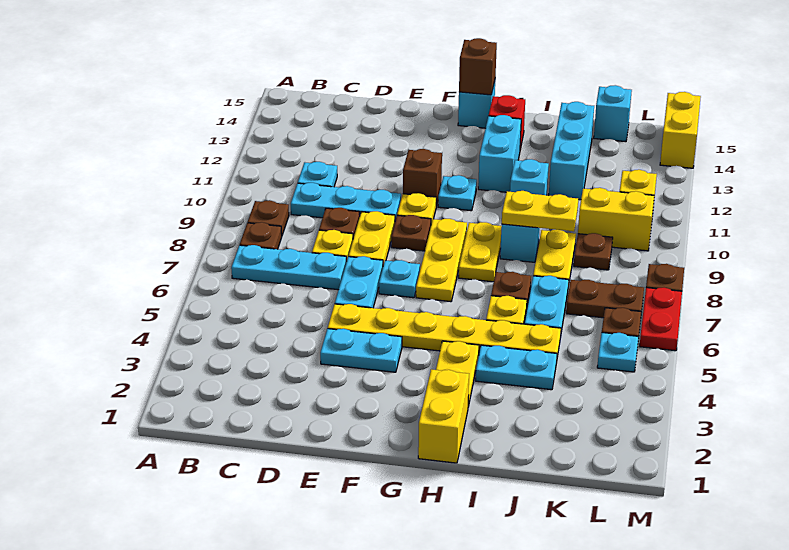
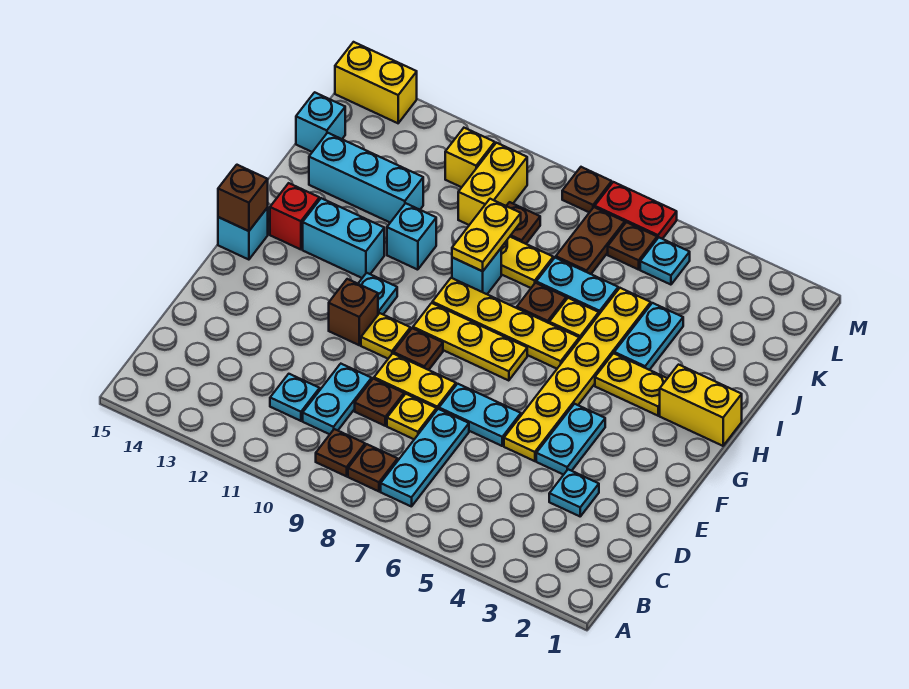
cyan plate C10:E10 level 1 -> cyan plate C10:D10 level 1
cyan plate F7 level 1 -> cyan plate D3 level 1
yellow plate H8:H9 level 1 -> yellow plate H6:H9 level 1

